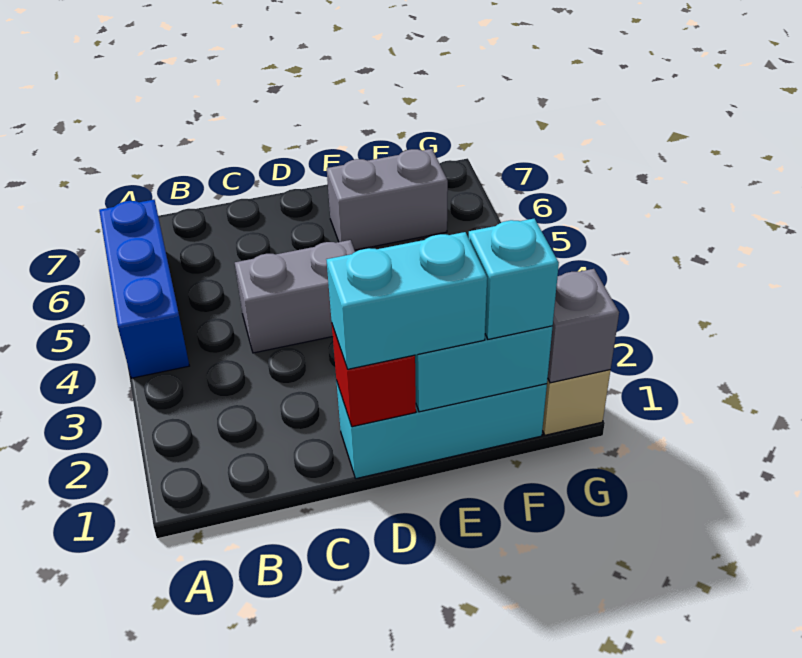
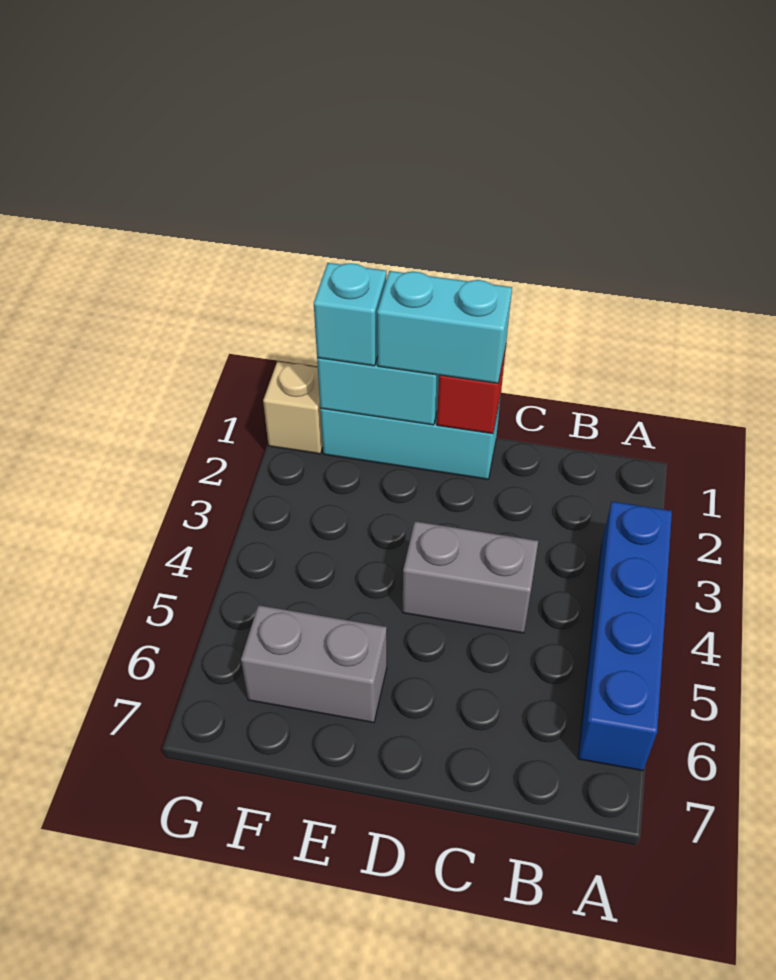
blue brick A4:A6 level 1 -> blue brick A3:A6 level 1
grey brick G1 level 2 -> none

